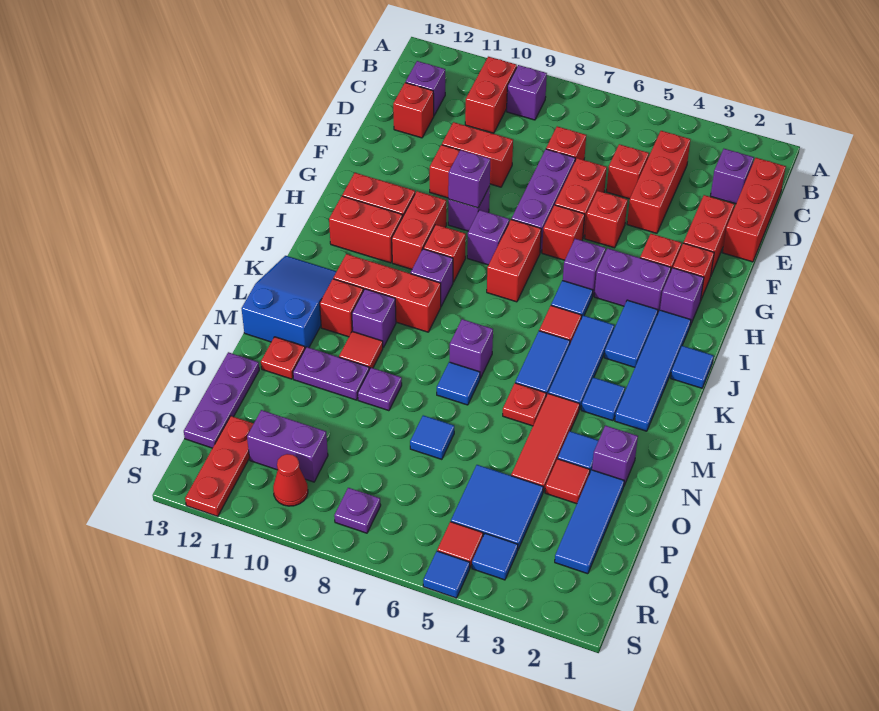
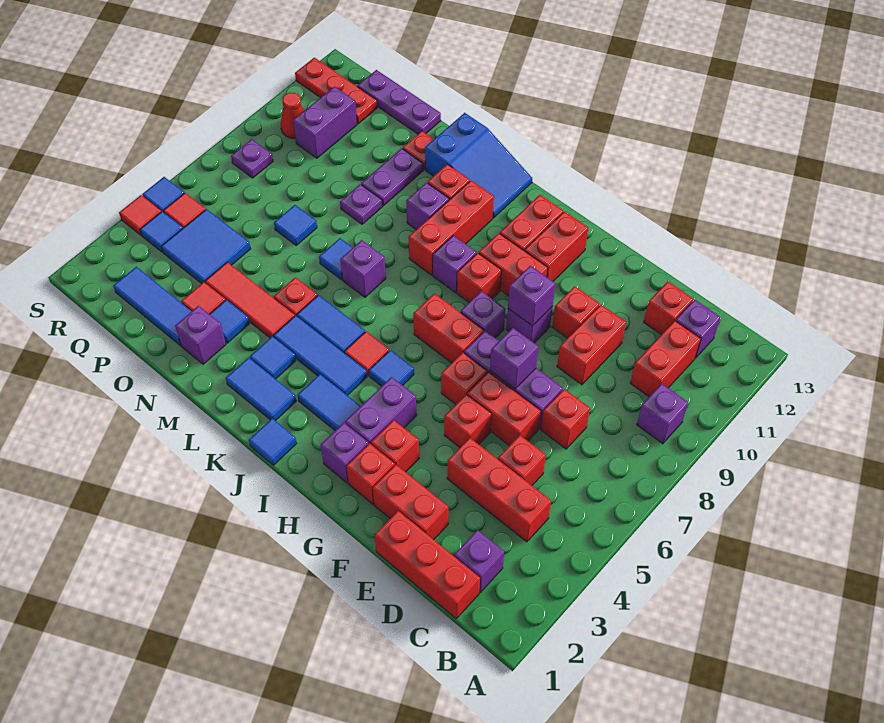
red brick B10:C10 level 1 -> red brick C10:C11 level 1
purple brick H5 level 1 -> purple brick F7 level 2
blue tile I2:L2 level 1 -> blue tile K2:L2 level 1
red tile M10 level 1 -> red tile S4 level 1

